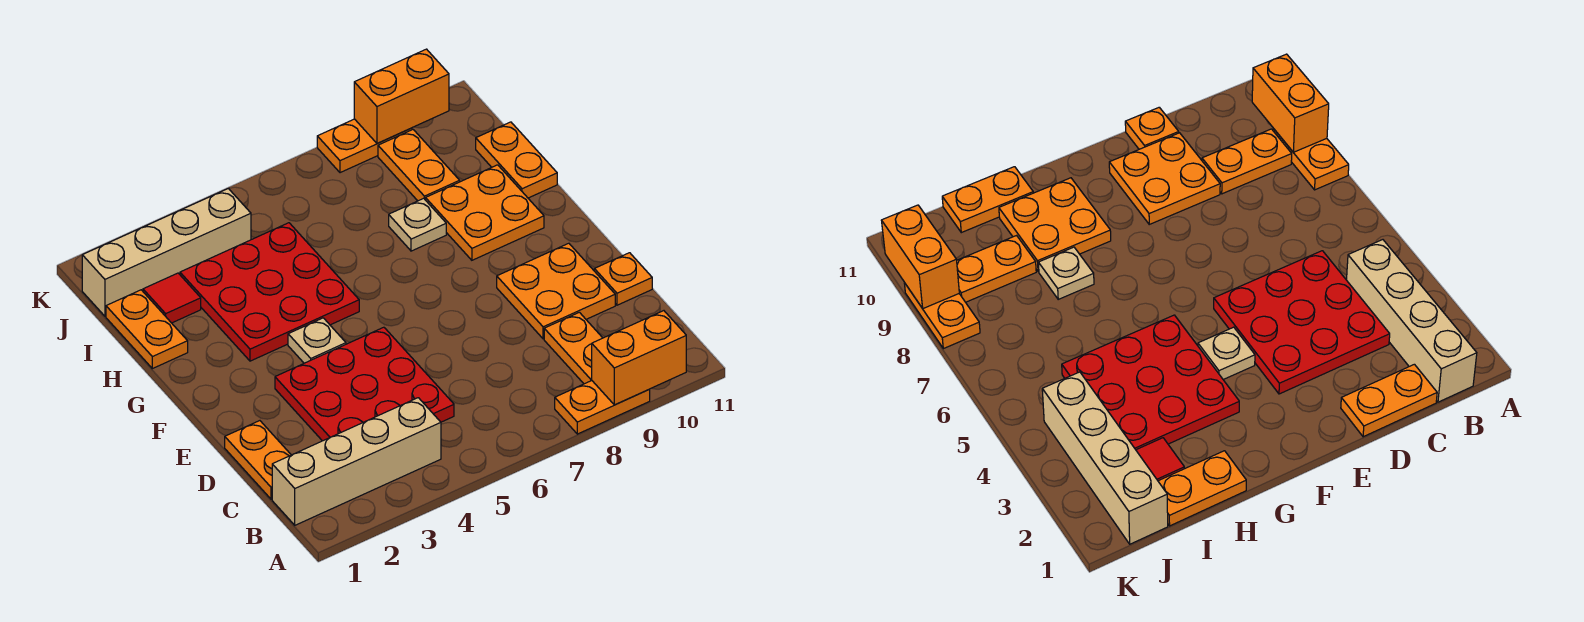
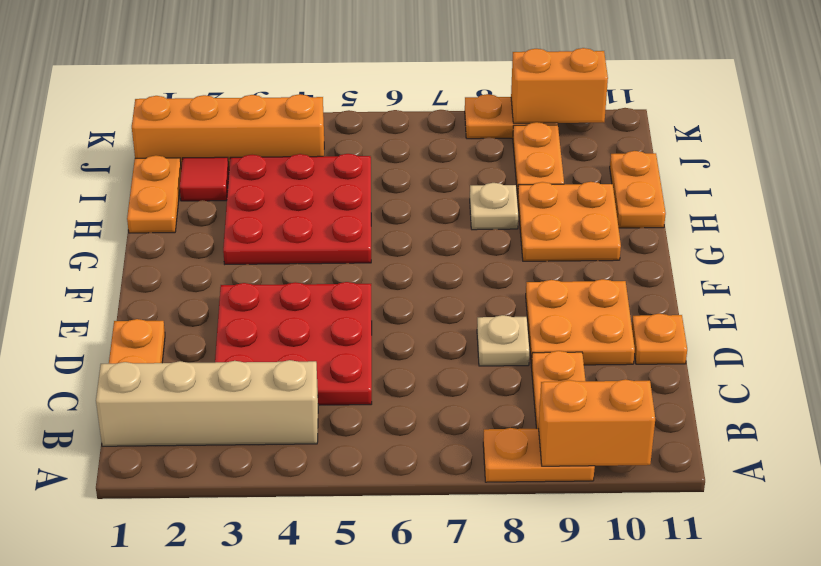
tan plate F4 level 1 -> tan plate D8 level 1
tan brick J1:J4 level 1 -> orange brick J1:J4 level 1

